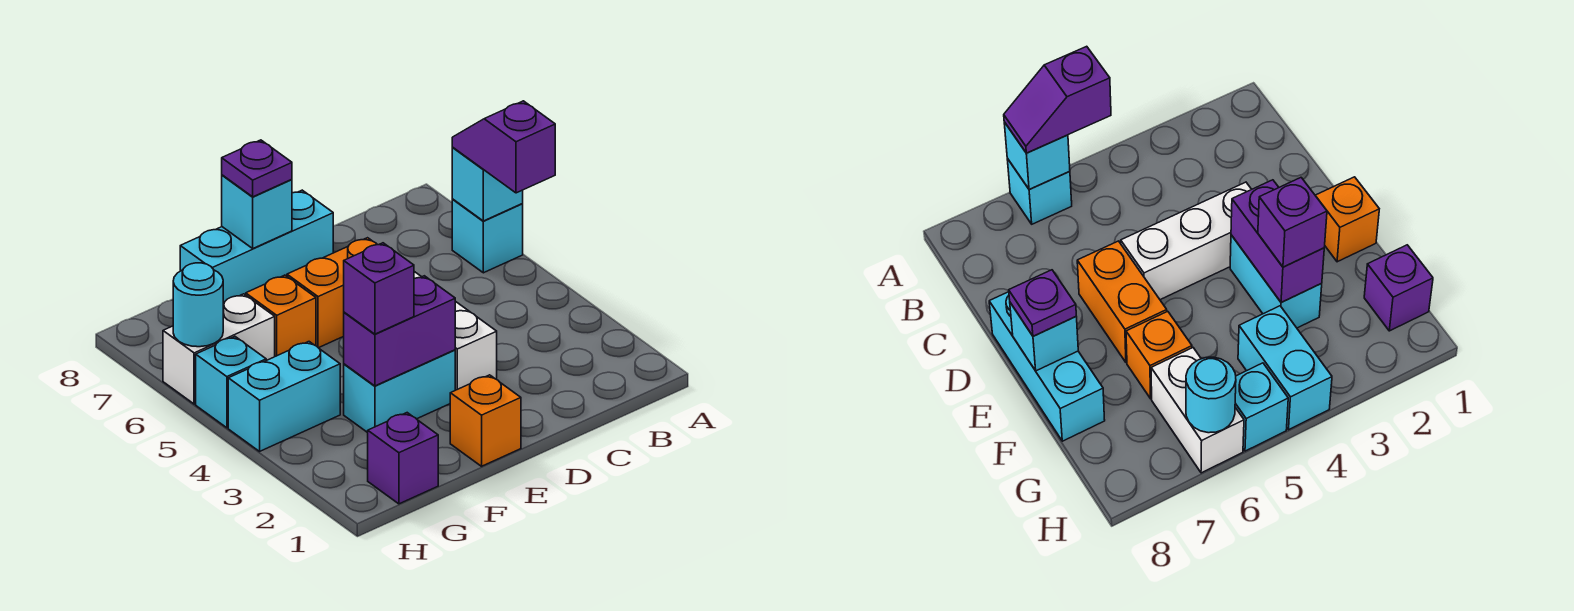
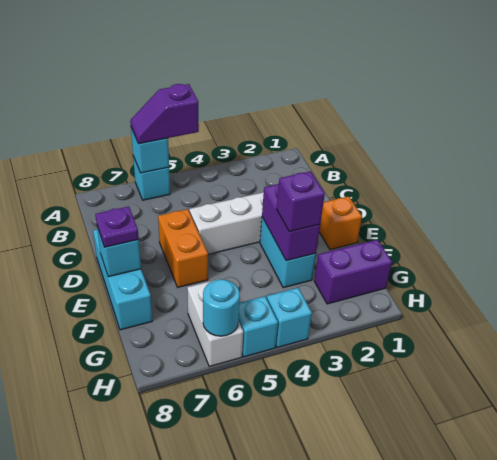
orange brick F6 level 1 -> none
purple brick G1 level 1 -> purple brick G1:G2 level 1
cyan brick G4:H4 level 1 -> cyan brick H4 level 1

